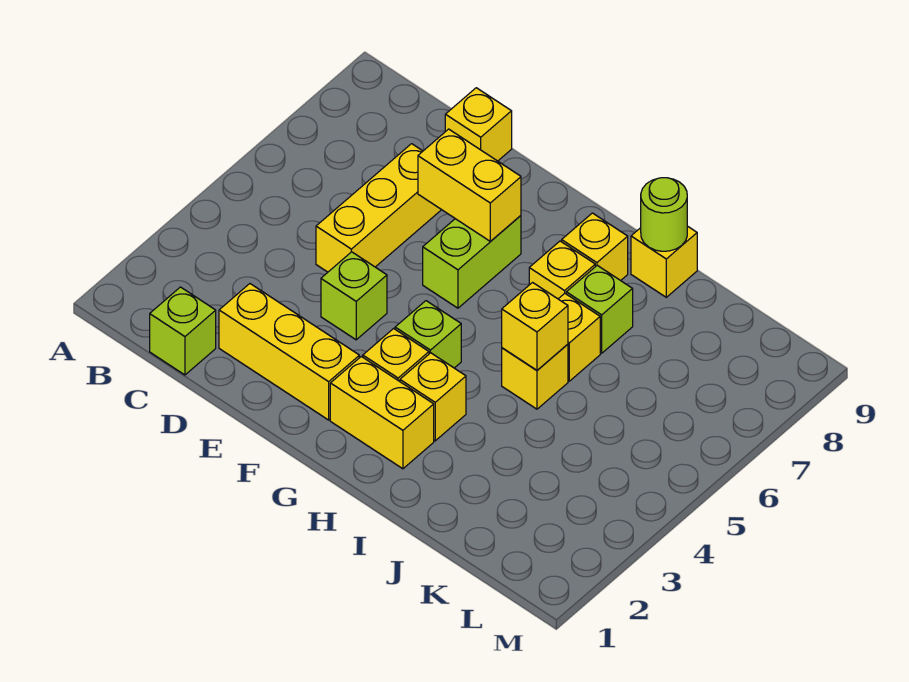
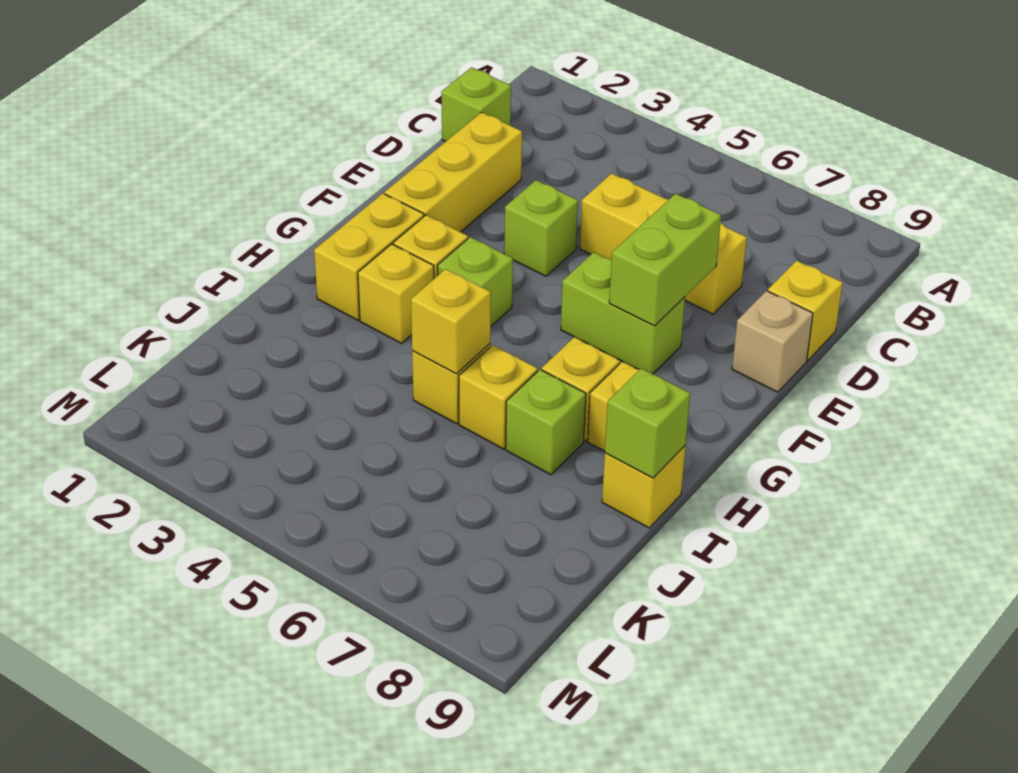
yellow brick E7:F7 level 2 -> lime brick E7:F7 level 2
none -> tan brick E9 level 1
lime round brick I9 level 2 -> lime brick I9 level 2

